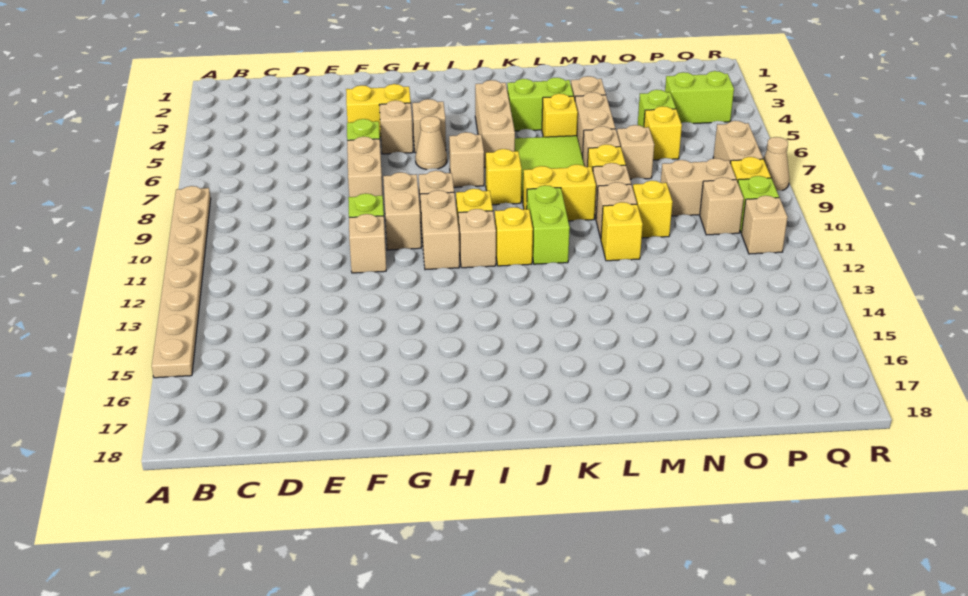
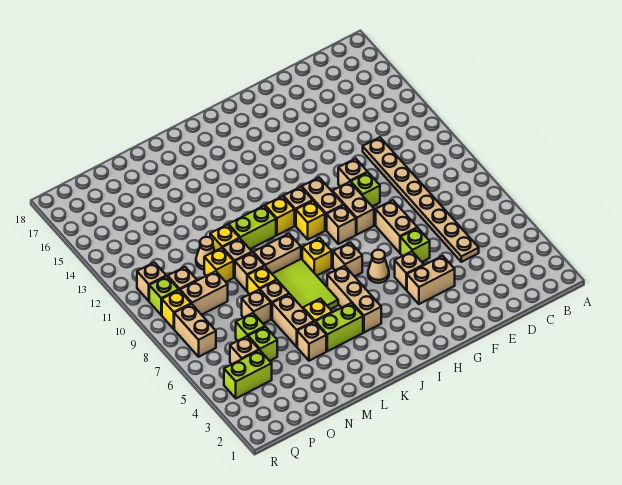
tan plate A8:A15 level 1 -> tan plate D5:D12 level 1
yellow brick F4:G4 level 1 -> tan brick F4:G4 level 1
tan brick H5 level 1 -> tan brick P5 level 1
yellow brick K9:L9 level 1 -> tan brick K9:L9 level 1
lime brick K10:K11 level 1 -> lime brick K11:L11 level 1
yellow brick O6 level 1 -> lime brick O6 level 1
tan cone R8 level 1 -> tan cone N11 level 1

